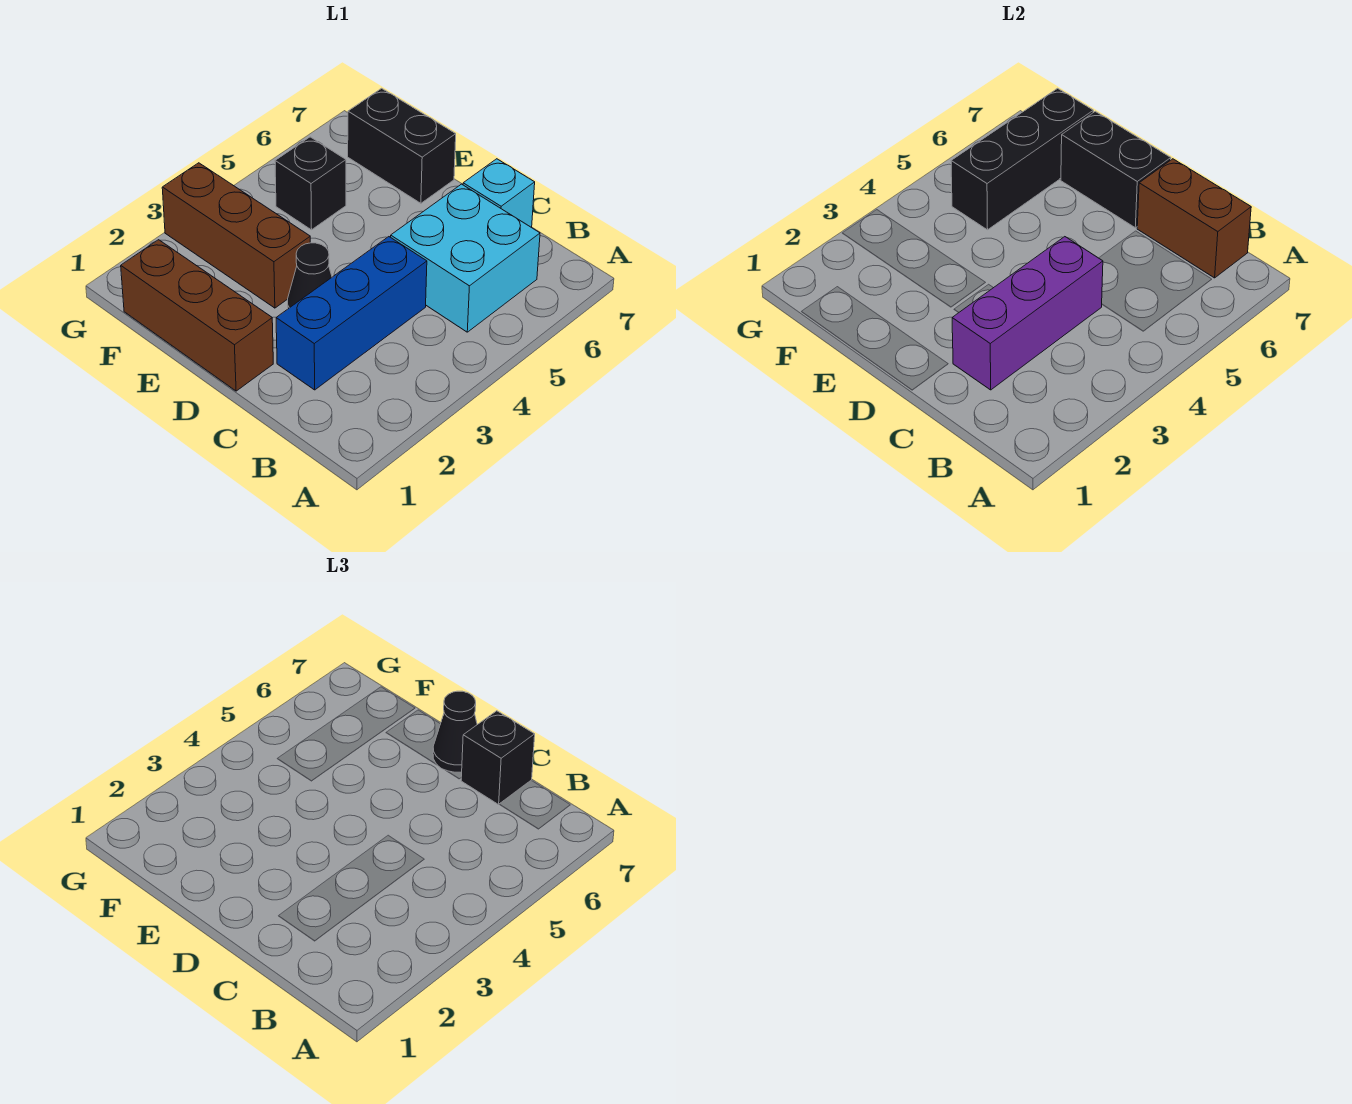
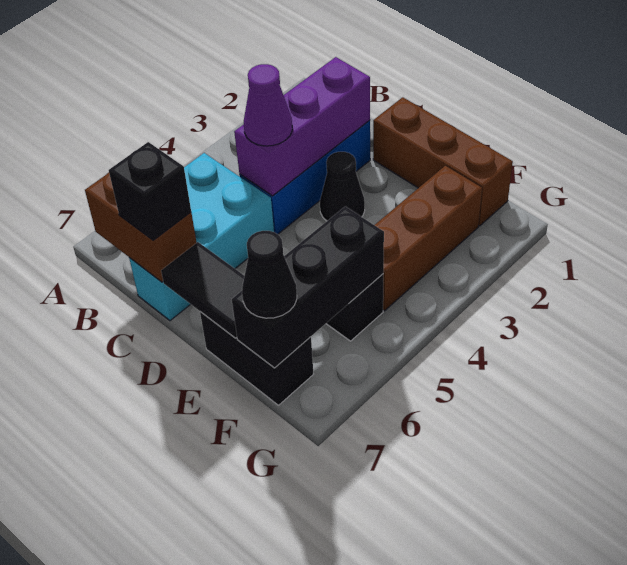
none -> purple cone C4 level 3
black brick D7:E7 level 2 -> black tile D7:E7 level 2
black cone D7 level 3 -> black cone F7 level 3
brown brick E3:G3 level 1 -> brown brick F2:F4 level 1

